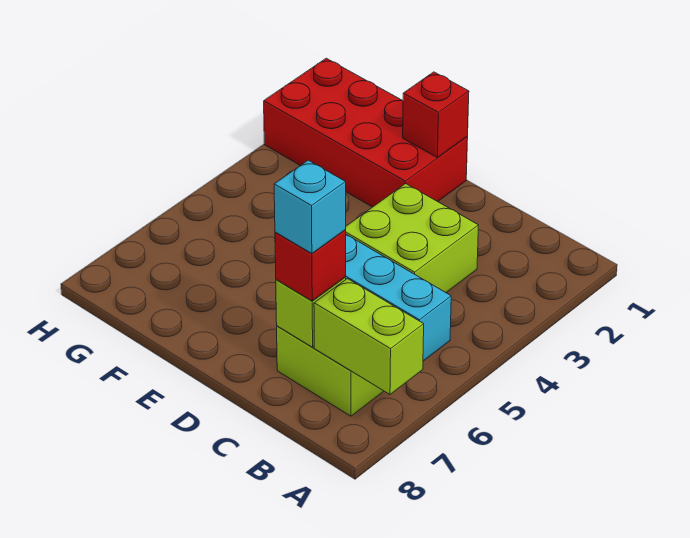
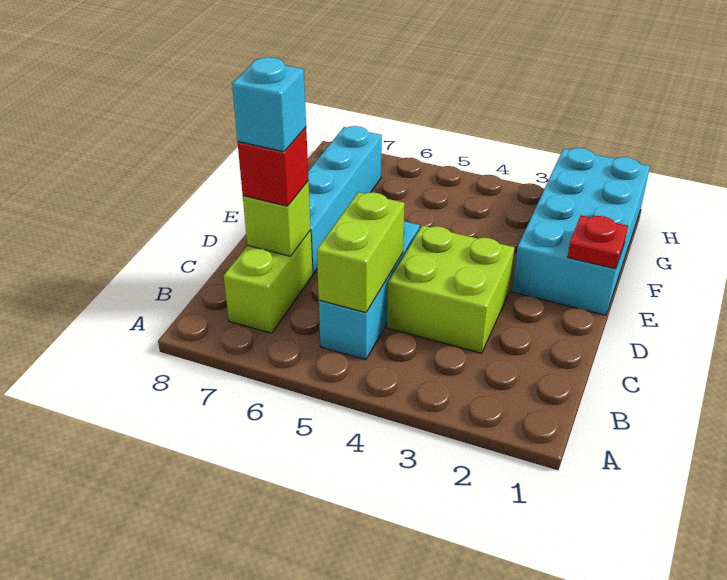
lime brick A7:B7 level 2 -> lime brick B5:C5 level 2
none -> cyan brick D7:G7 level 1
red brick E1:H2 level 1 -> cyan brick E1:H2 level 1
red brick E1 level 2 -> red plate E1 level 2

